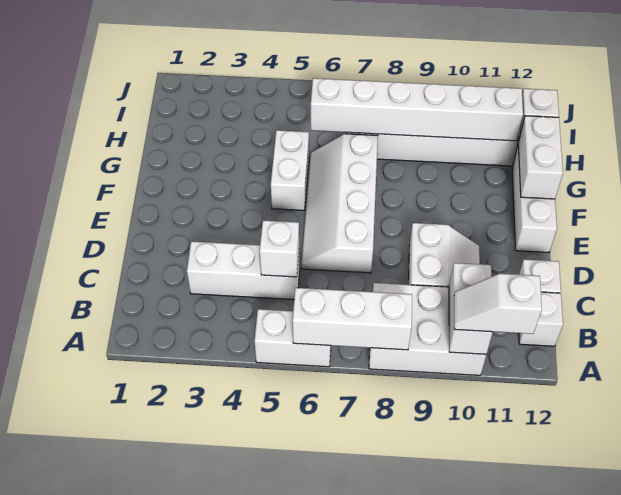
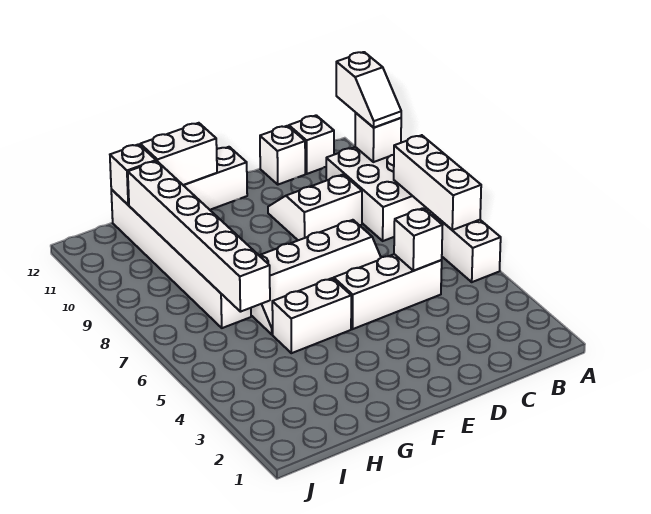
white brick A10:B10 level 2 -> white brick A10 level 2
white brick C3:C5 level 1 -> white brick C5:E5 level 1

